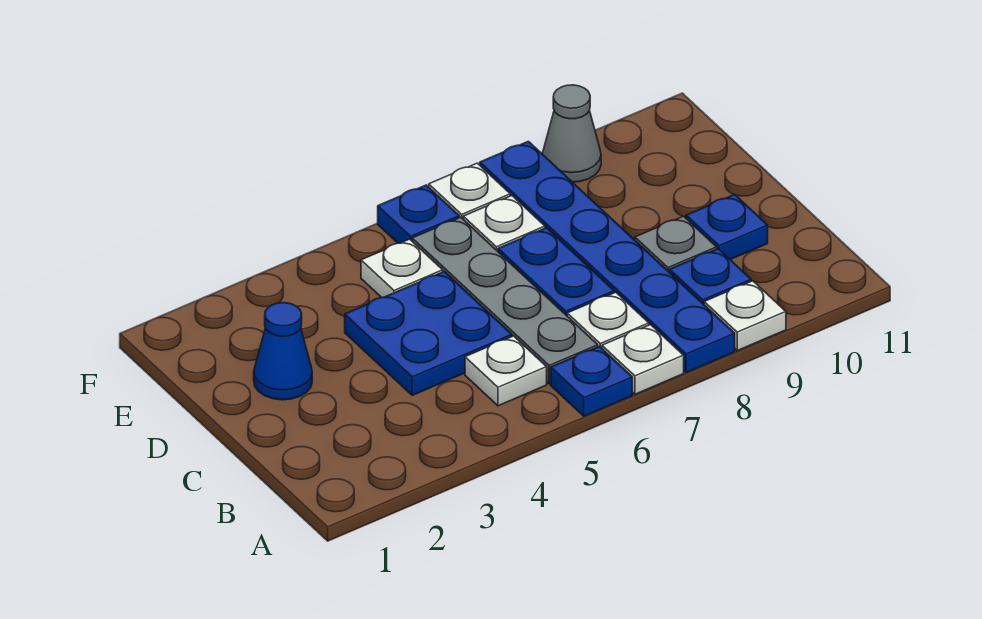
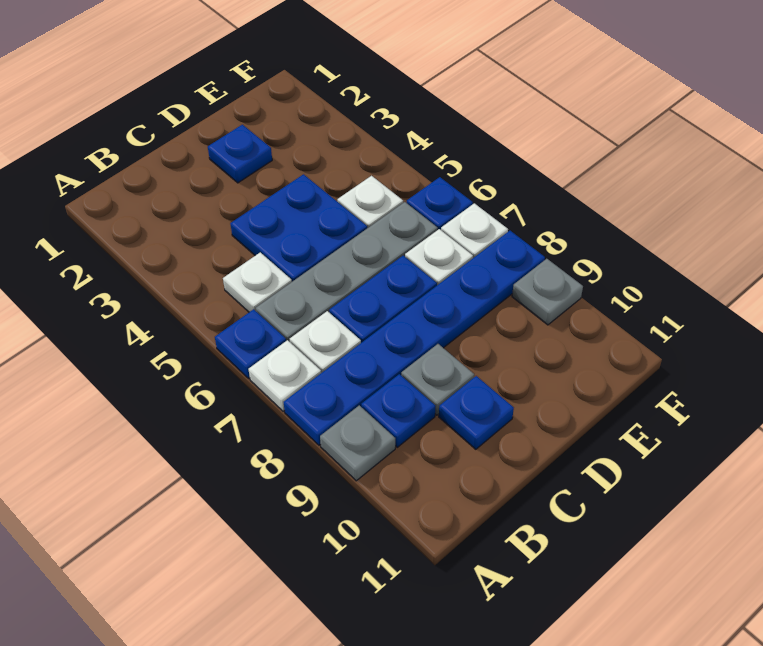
white plate A9 level 1 -> grey plate A9 level 1
blue cone D2 level 1 -> blue plate D2 level 1
grey cone F9 level 1 -> grey plate F9 level 1

